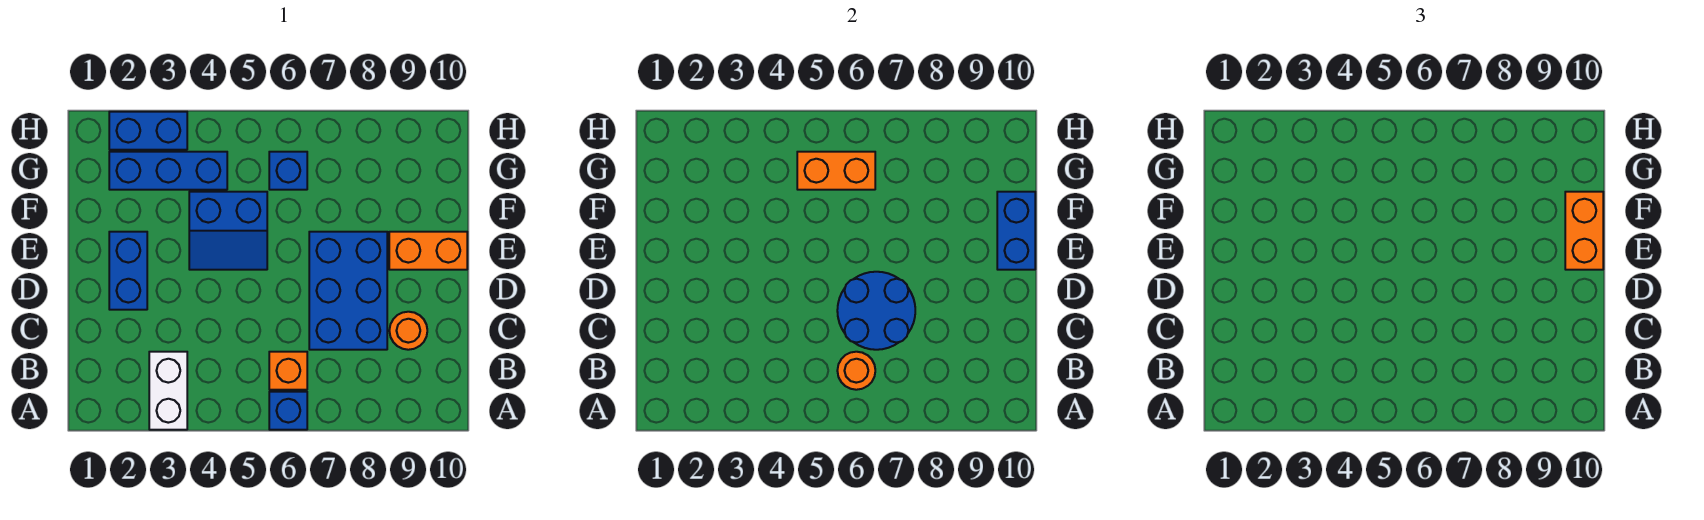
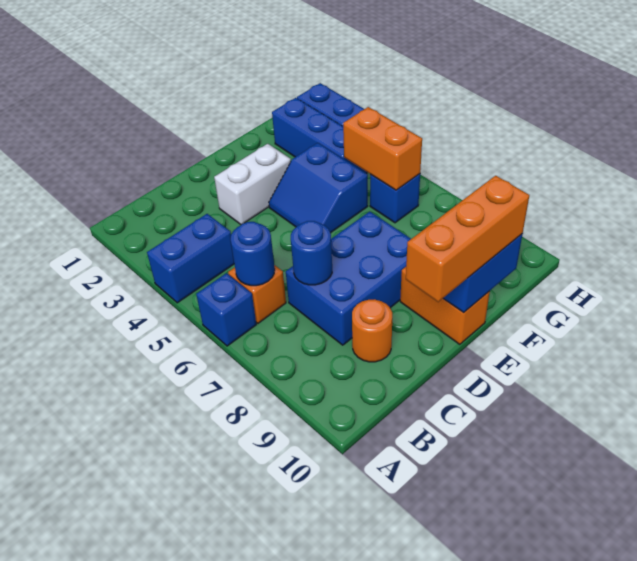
white brick A3:B3 level 1 -> white brick D3:E3 level 1
orange round brick B6 level 2 -> blue round brick B6 level 2
blue round brick C6:D7 level 2 -> blue round brick C7 level 2
blue brick D2:E2 level 1 -> blue brick A4:B4 level 1
orange brick E10:F10 level 3 -> orange brick D10:F10 level 3

